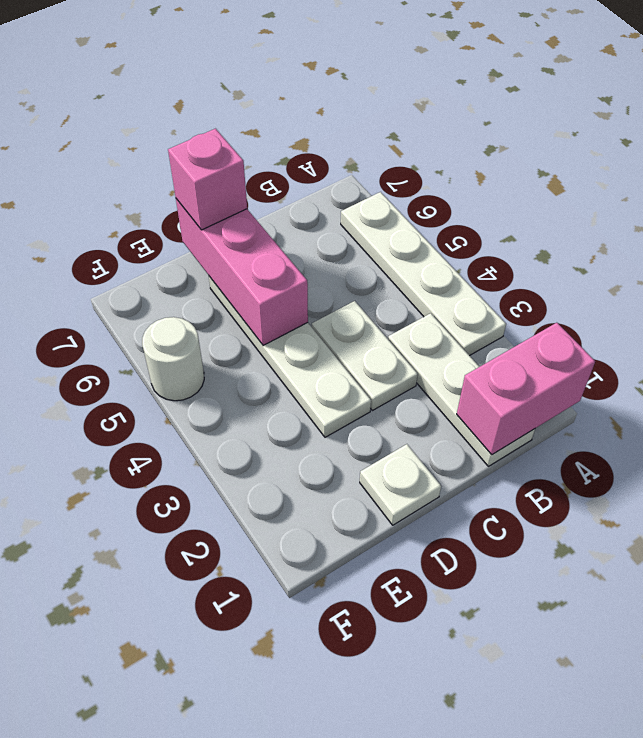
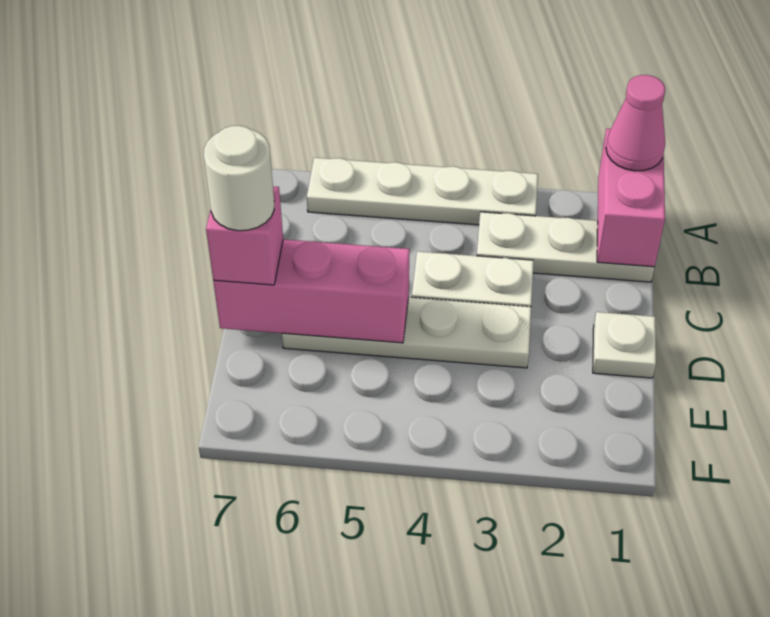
none -> pink cone A1 level 3
white round brick F5 level 1 -> white round brick D7 level 4

